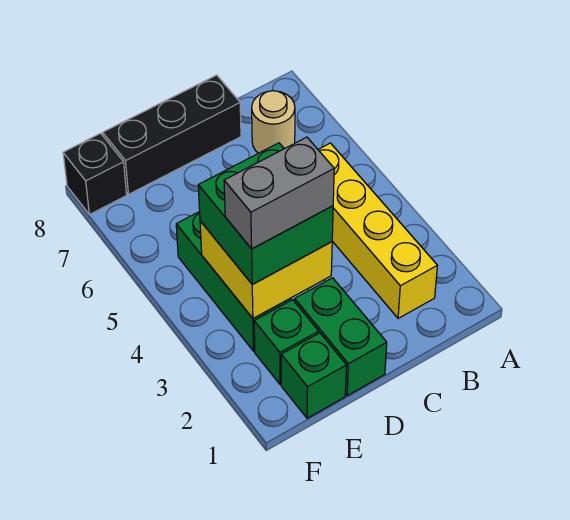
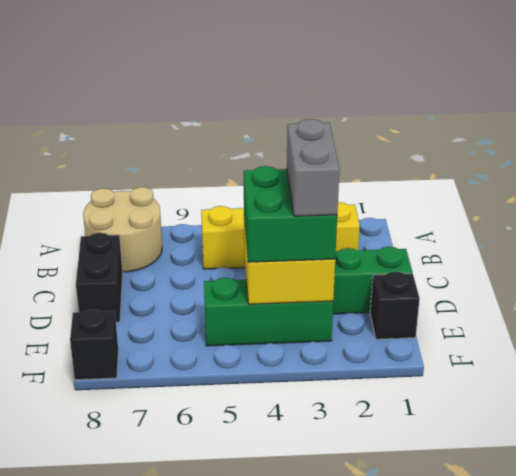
tan round brick B7 level 1 -> tan round brick A7:B8 level 1
black brick C8:E8 level 1 -> black brick C8:D8 level 1
green brick E1 level 1 -> black brick E1 level 1
green brick E2 level 1 -> none

